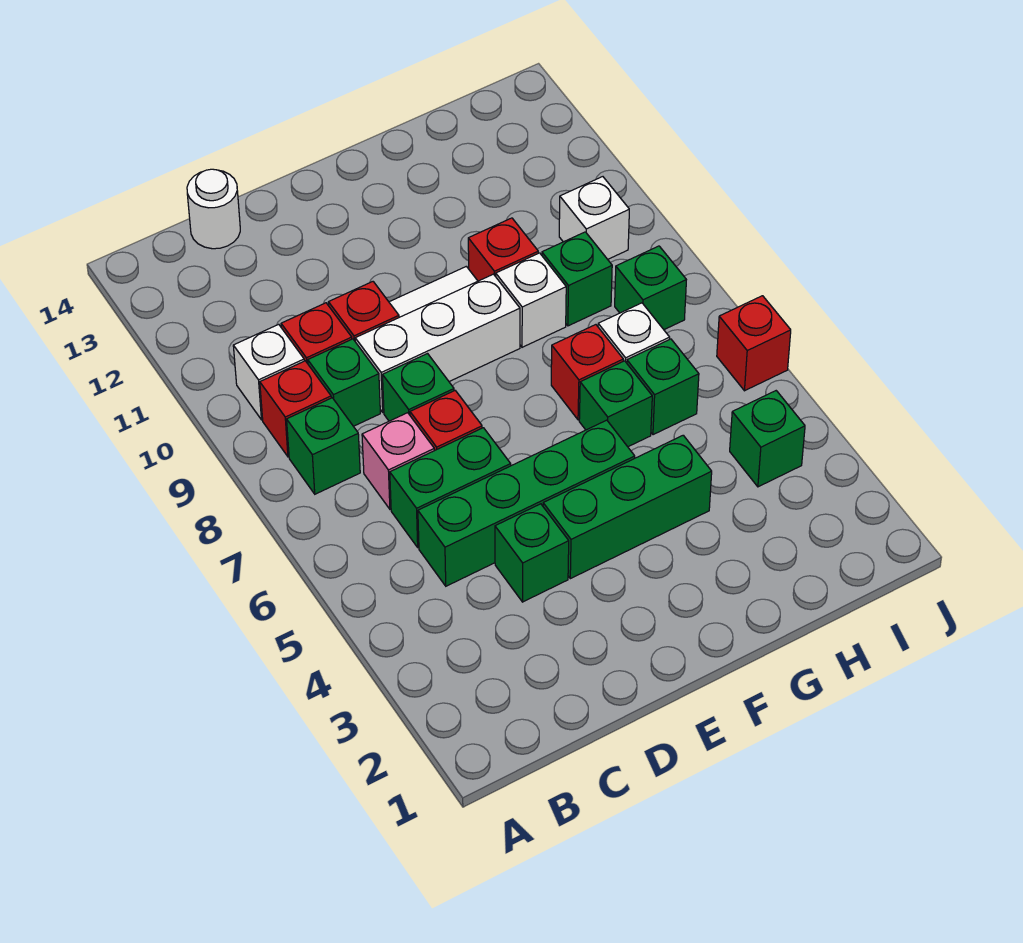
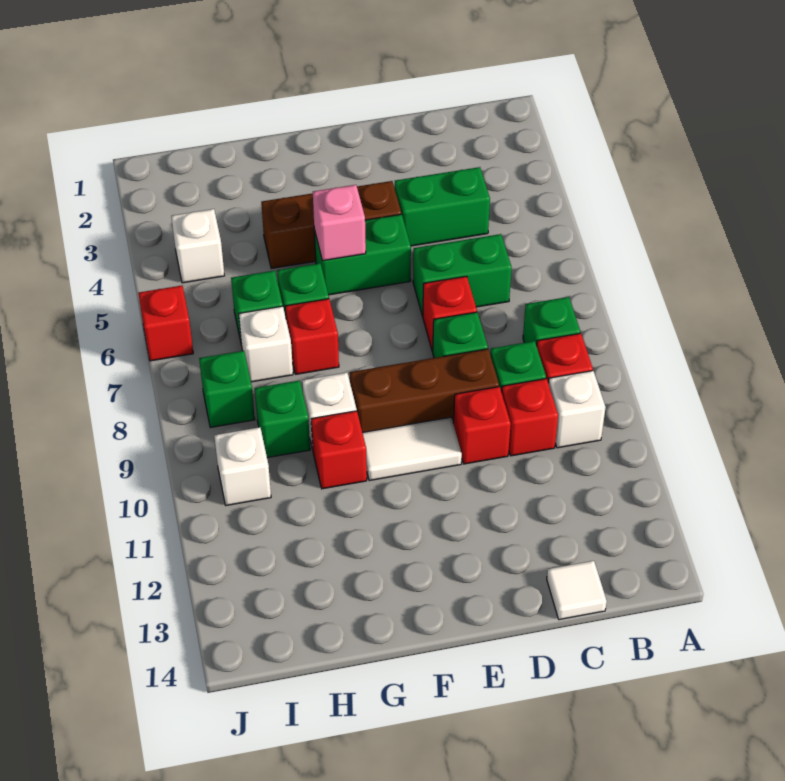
green brick C5:F5 level 1 -> green brick E5:F5 level 1
pink brick C7 level 1 -> pink brick F5 level 2
white round brick C14 level 1 -> white tile C14 level 1
green brick D4 level 1 -> green brick C4:D4 level 1
white brick D9:F9 level 1 -> brown brick D9:F9 level 1
green brick E4:G4 level 1 -> brown brick E4:G4 level 1
green brick I4 level 1 -> white brick I4 level 1

